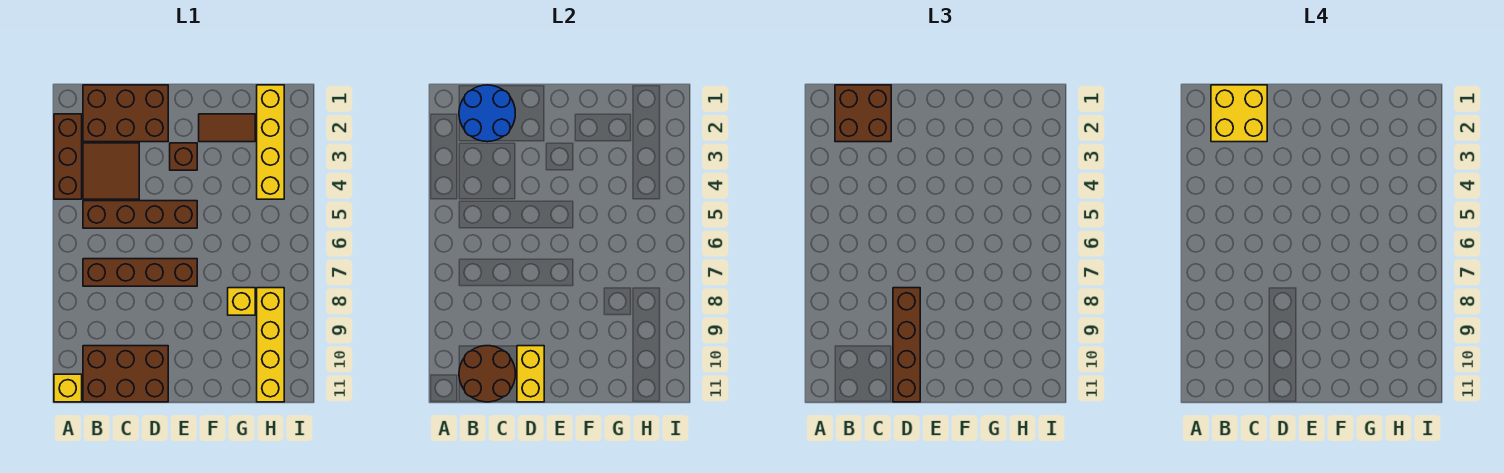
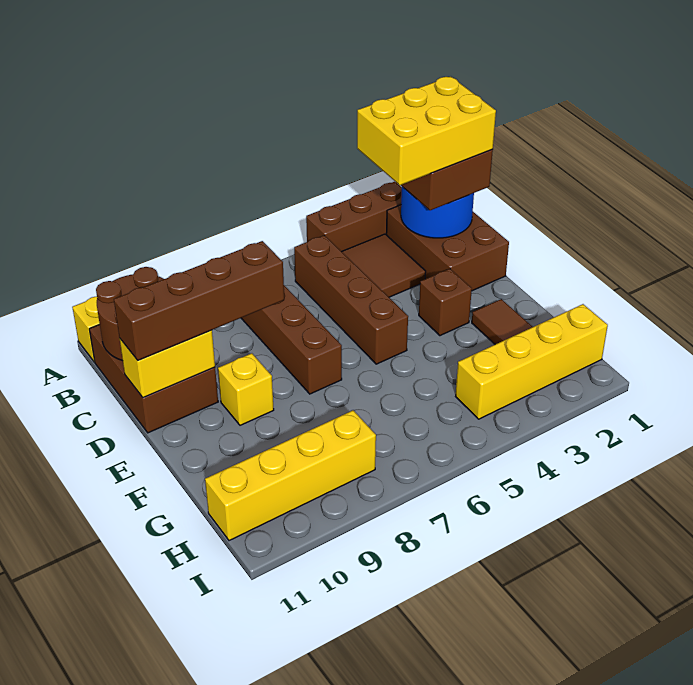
yellow brick B1:C2 level 4 -> yellow brick B1:C3 level 4
yellow brick G8 level 1 -> yellow brick E9 level 1

